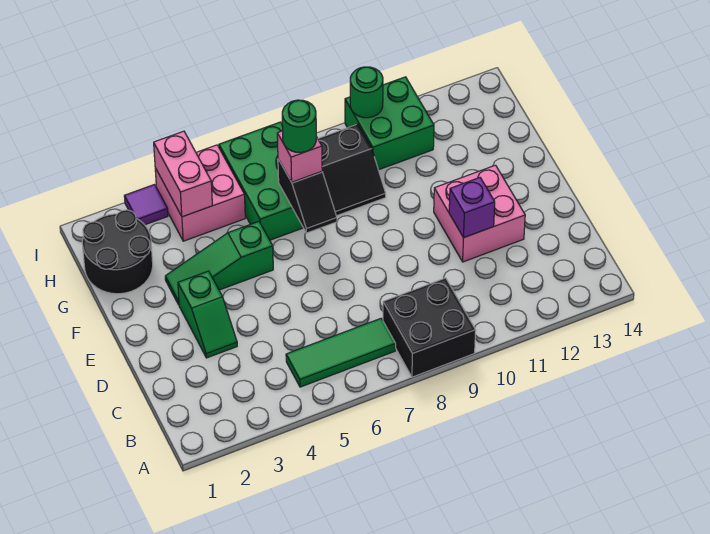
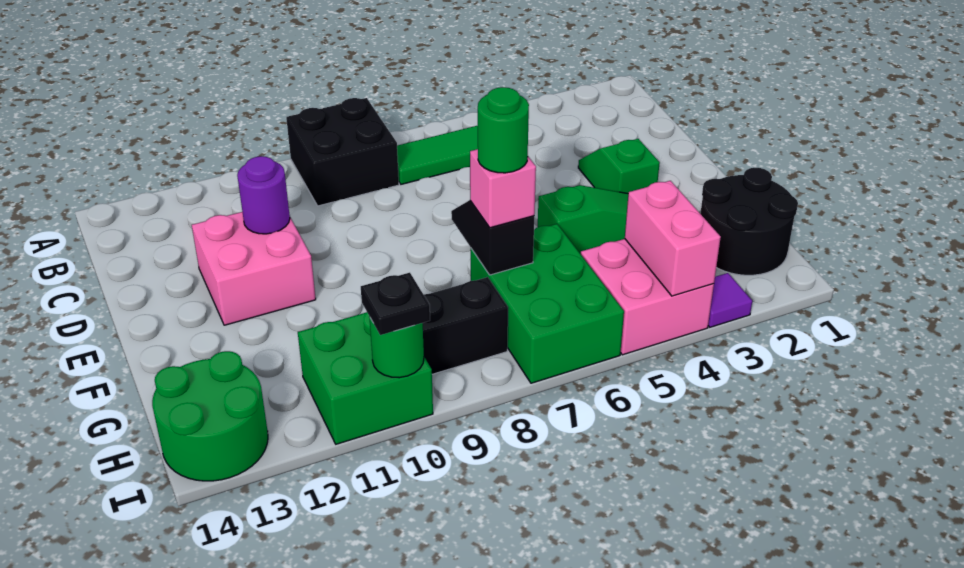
purple brick D11 level 2 -> purple round brick D11 level 2
none -> green round brick H13:I14 level 1
none -> black plate I10 level 3

